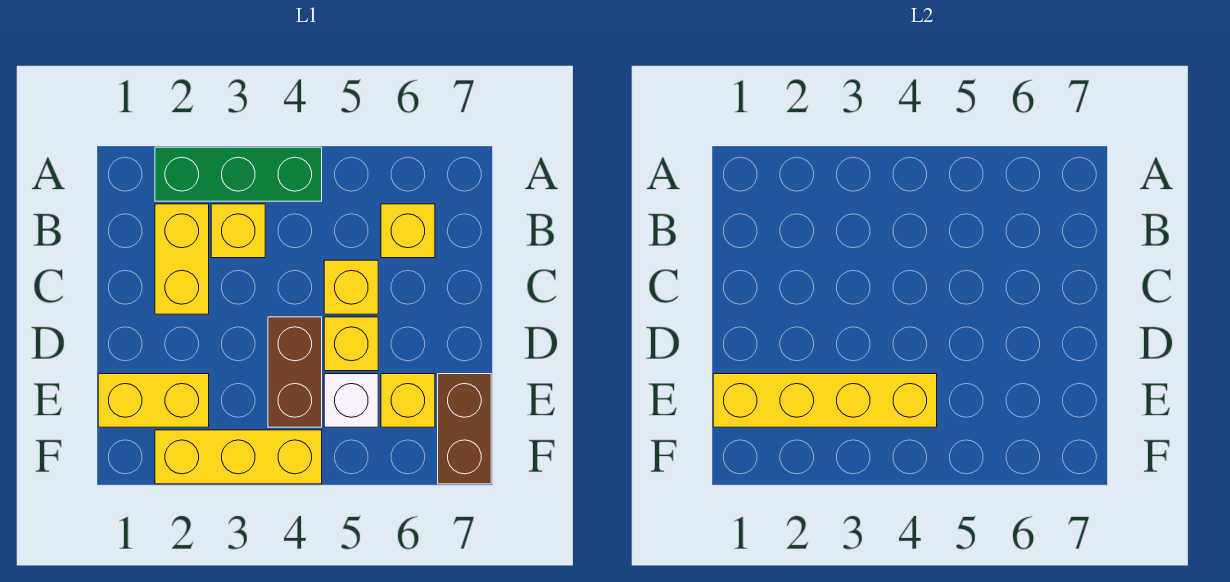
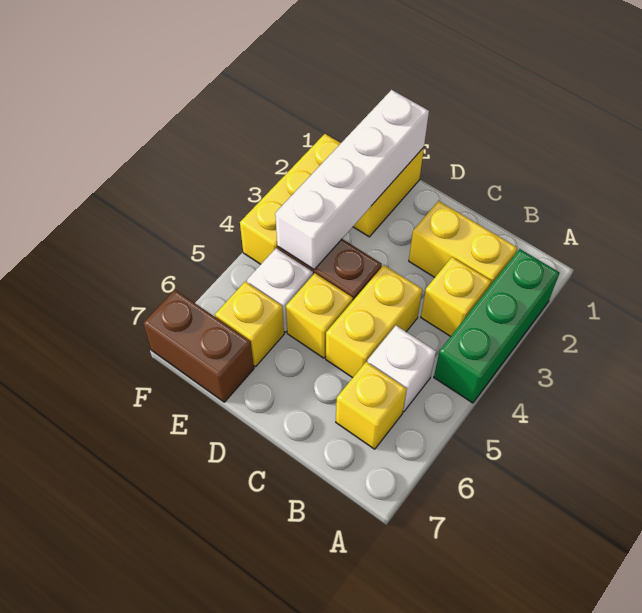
none -> white brick B5 level 1
yellow brick C5 level 1 -> yellow brick C4:C5 level 1
yellow brick E1:E4 level 2 -> white brick E1:E4 level 2

